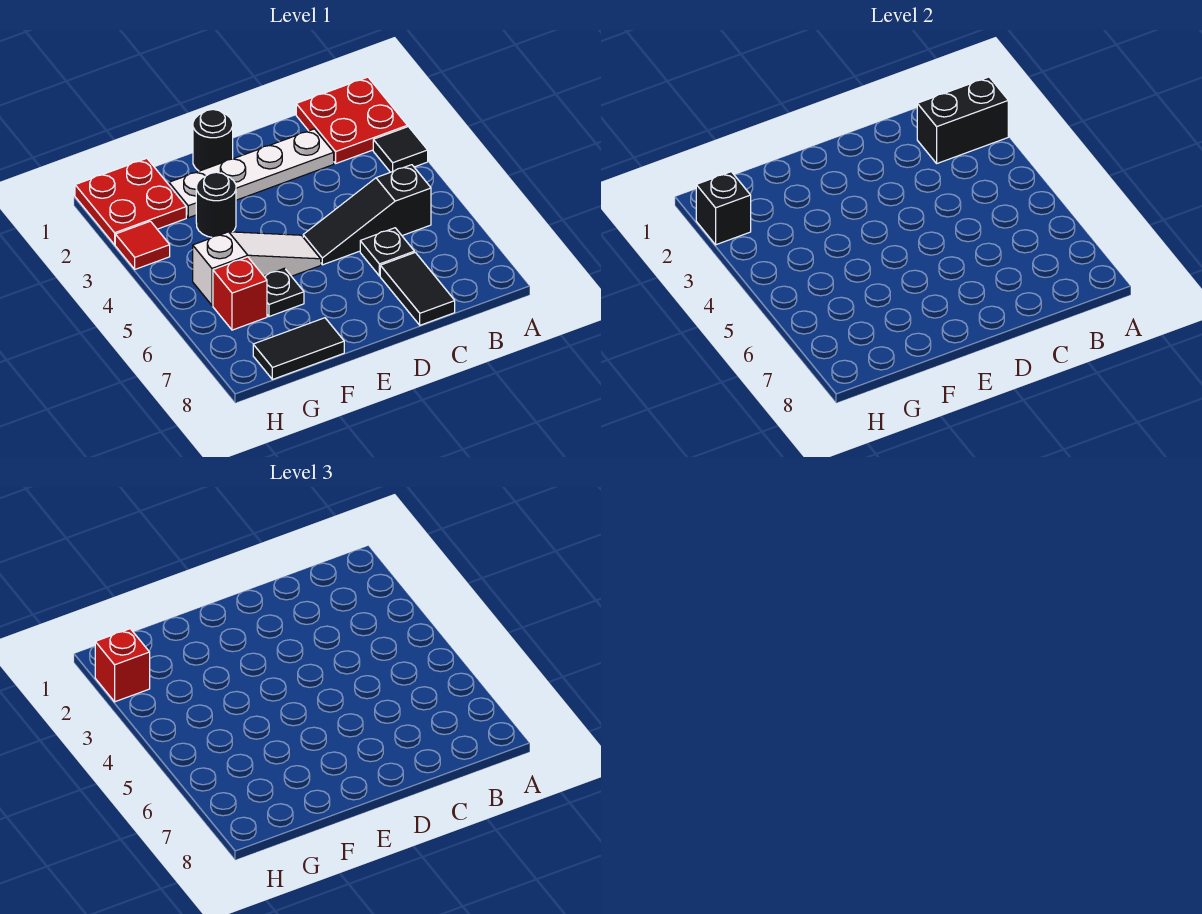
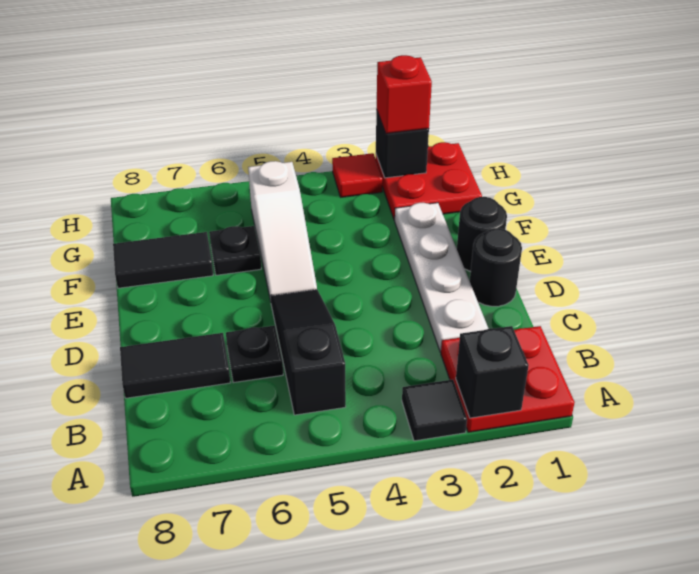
black brick A2:B2 level 2 -> black brick A2 level 2
black round brick F3 level 1 -> black round brick D1 level 1
black tile F8:G8 level 1 -> black tile F7:F8 level 1
red brick G6 level 1 -> none

